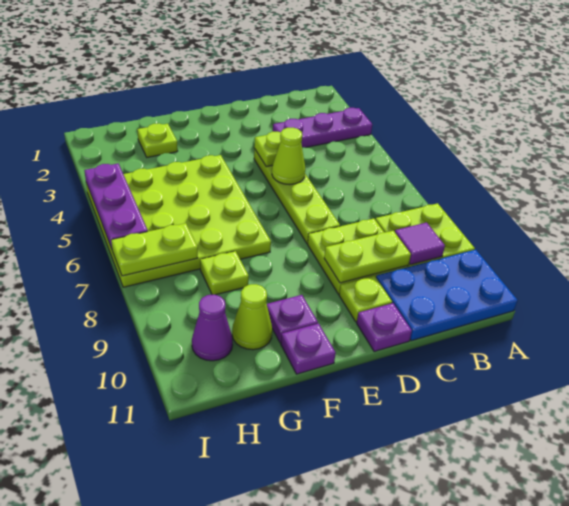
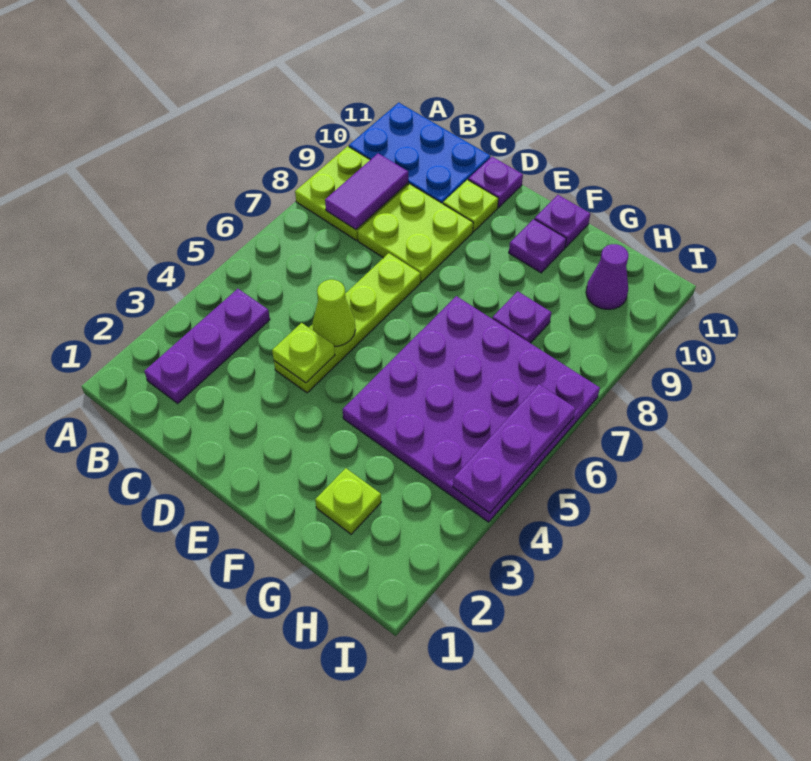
purple plate A3:C3 level 1 -> purple plate B2:B4 level 1
purple tile B9 level 2 -> purple tile B8:B9 level 2
lime plate C9:D9 level 2 -> none
lime plate F4:I7 level 1 -> purple plate F4:I7 level 1
lime plate G8 level 1 -> purple plate G8 level 1
lime cone G10 level 1 -> none
lime plate H7:I7 level 2 -> none

